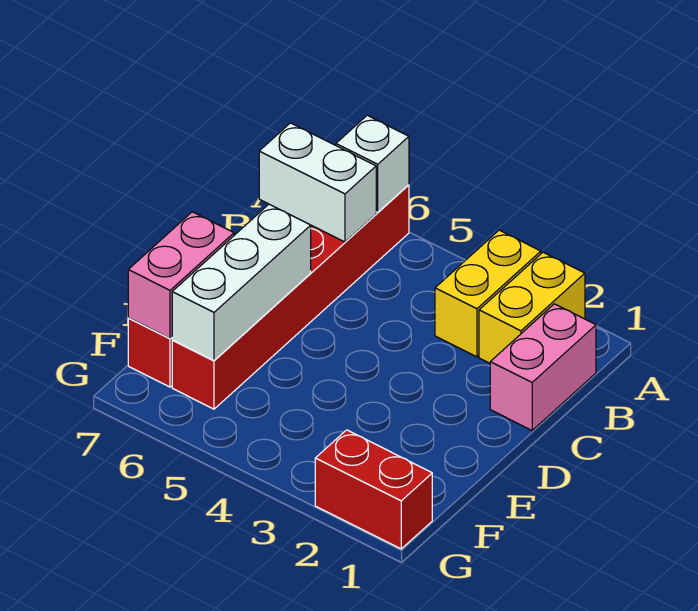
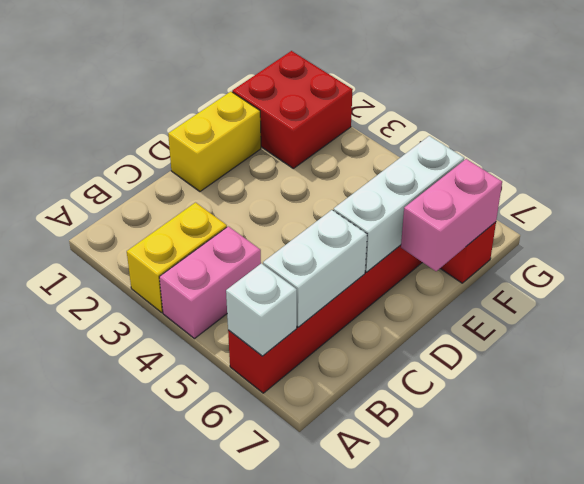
yellow brick A2:B2 level 1 -> yellow brick D1:E1 level 1
pink brick B1:C1 level 1 -> pink brick A4:B4 level 1
white brick B6:B7 level 2 -> white brick B6:C6 level 2
red brick G1:G2 level 1 -> red brick F1:G2 level 1

